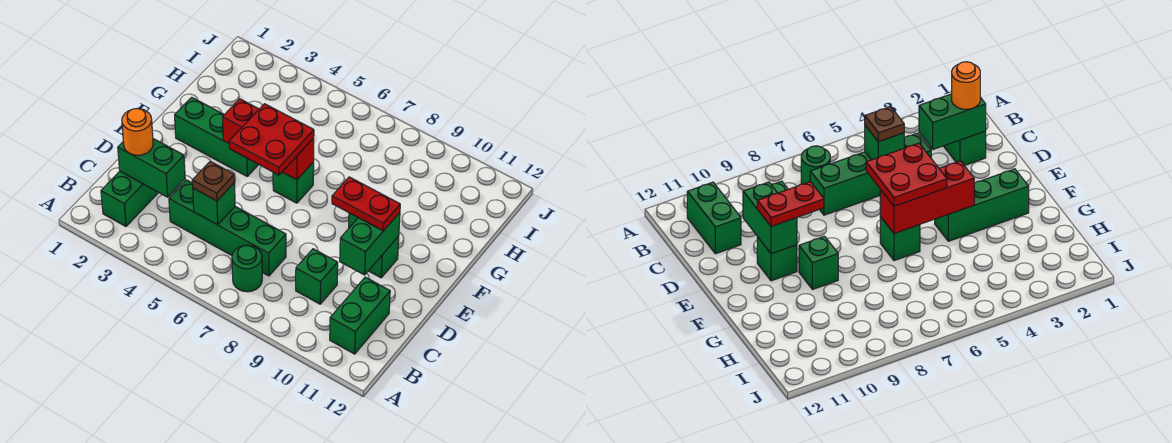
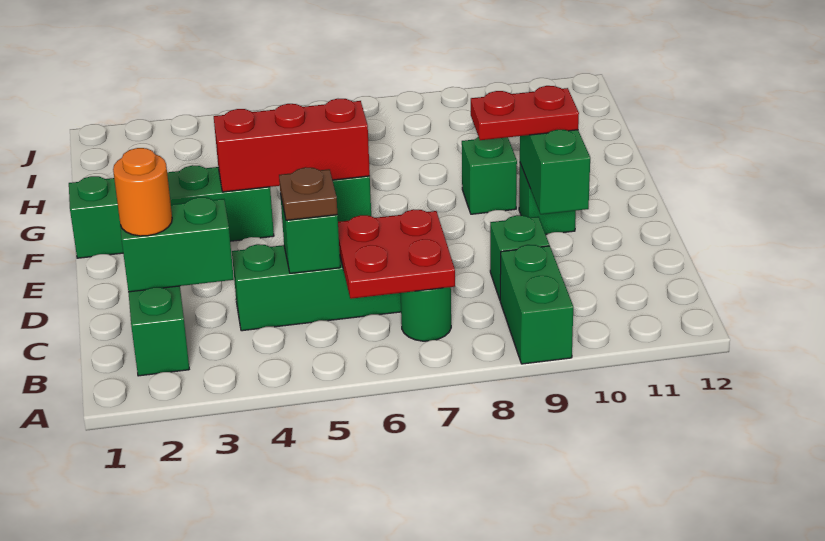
green brick B11:C11 level 1 -> green brick A9:B9 level 1
red plate E5:F6 level 3 -> red plate B6:C7 level 2
green brick F2:F4 level 1 -> green brick F1:F4 level 1

